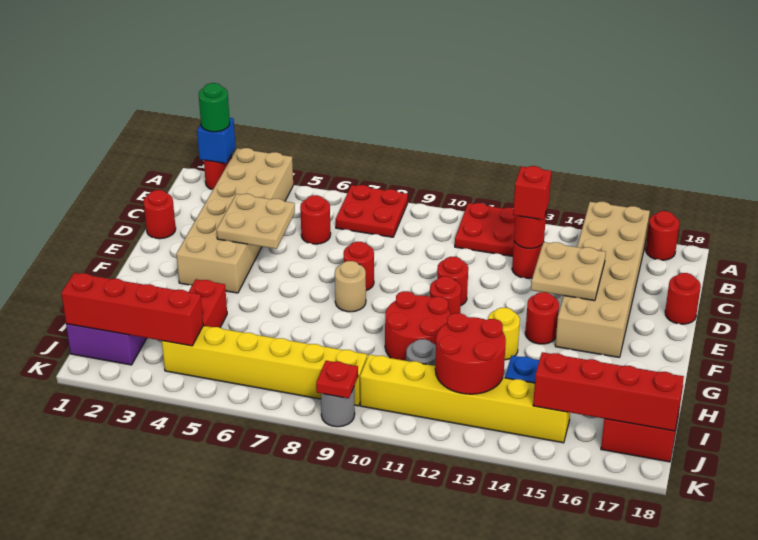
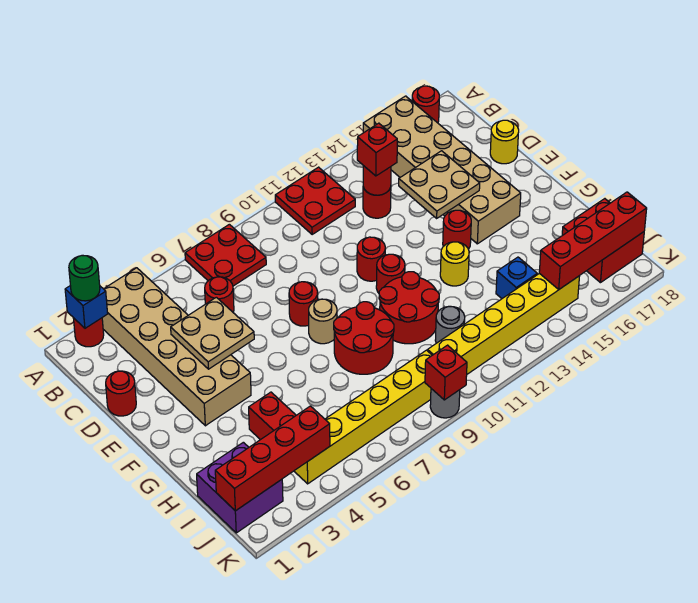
red round brick D18 level 1 -> yellow round brick D18 level 1
red round brick I12:J13 level 2 -> red round brick G8:H9 level 1
red plate K9 level 2 -> red brick K9 level 2

